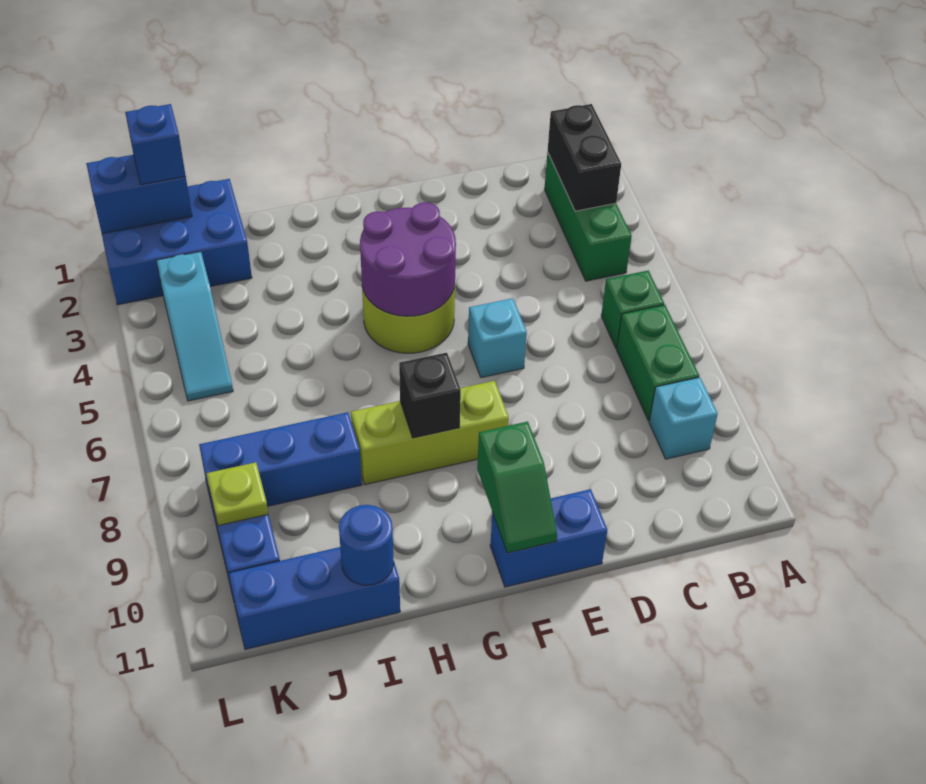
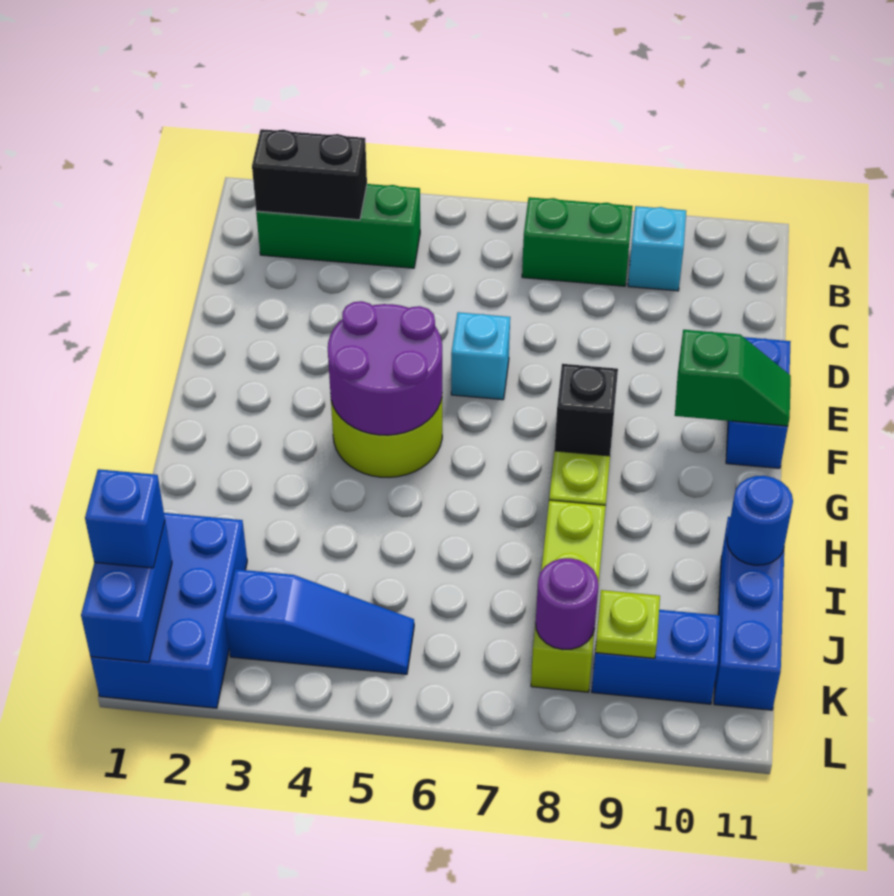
green brick B6 level 1 -> none
blue brick I8:K8 level 1 -> lime brick I8:K8 level 1
cyan slope K3:K5 level 1 top 3 -> blue slope K3:K5 level 1 top 3
none -> purple round brick K8 level 2

